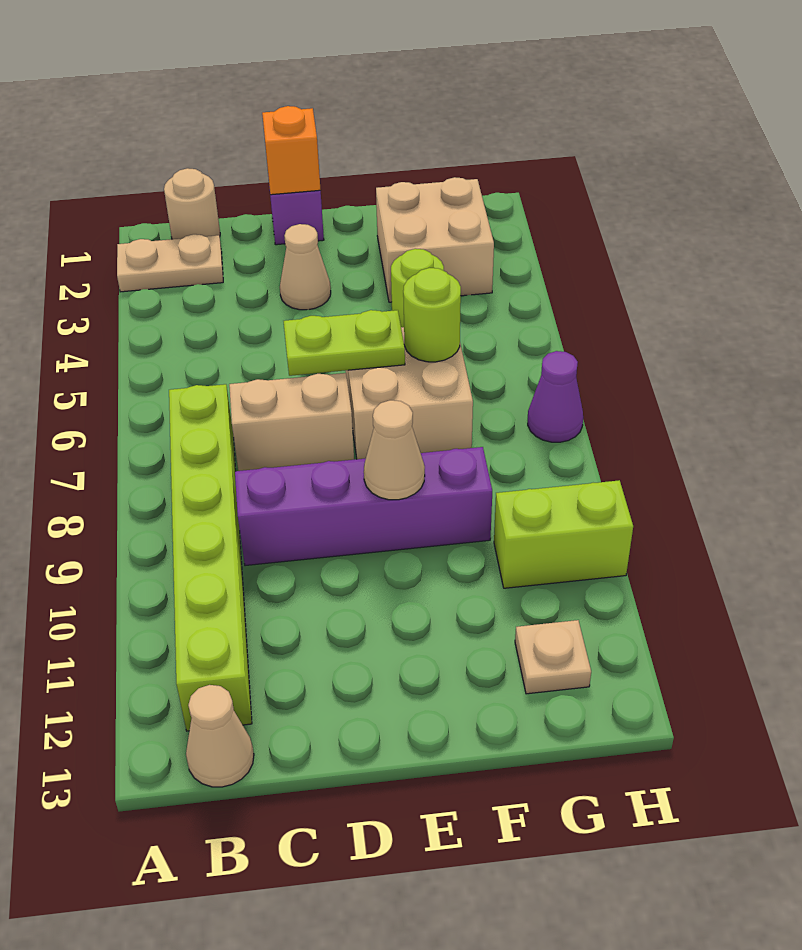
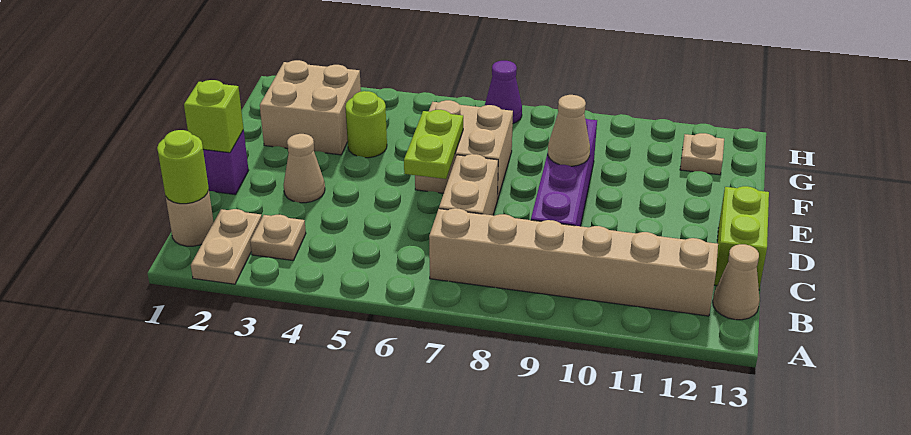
none -> tan plate B3 level 1
lime brick B7:B12 level 1 -> tan brick B7:B12 level 1
orange brick D1 level 2 -> lime brick D1 level 2
lime round brick F6 level 2 -> lime round brick B1 level 2
lime brick G10:H10 level 1 -> lime brick C13:D13 level 1

